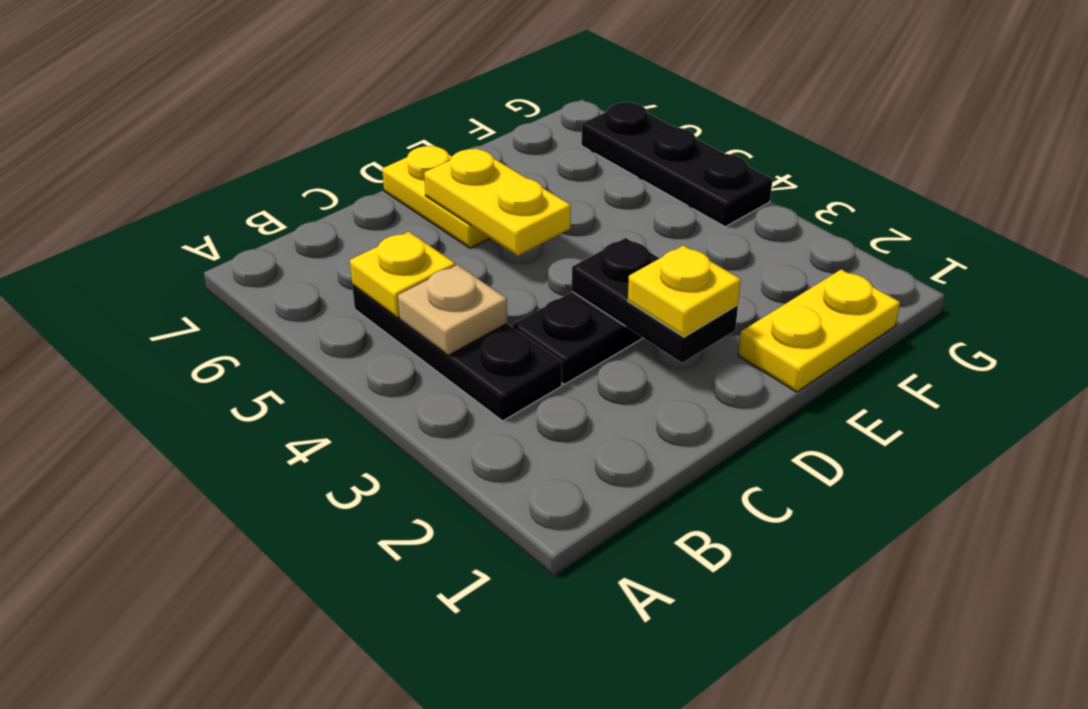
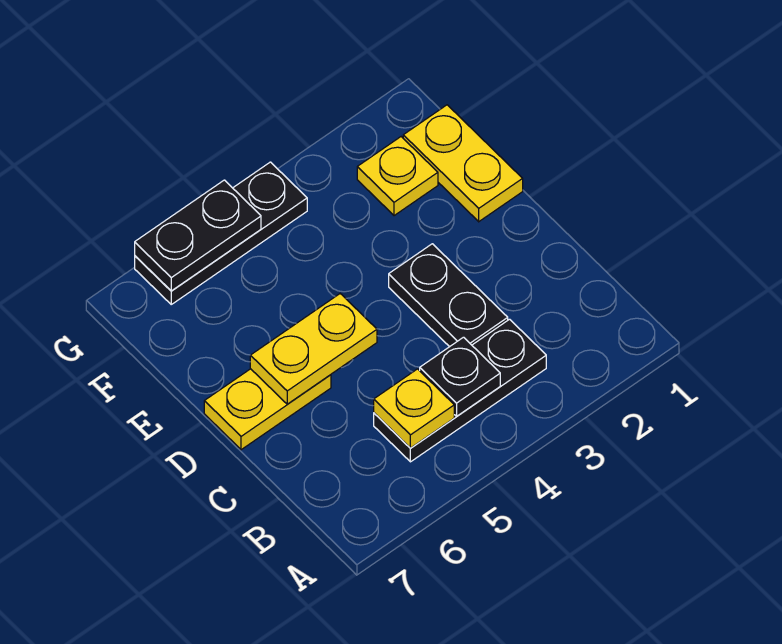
tan plate B4 level 2 -> black plate B4 level 2
black plate D2:D3 level 2 -> black plate G5:G6 level 2
yellow plate D2 level 3 -> yellow plate F2 level 1

